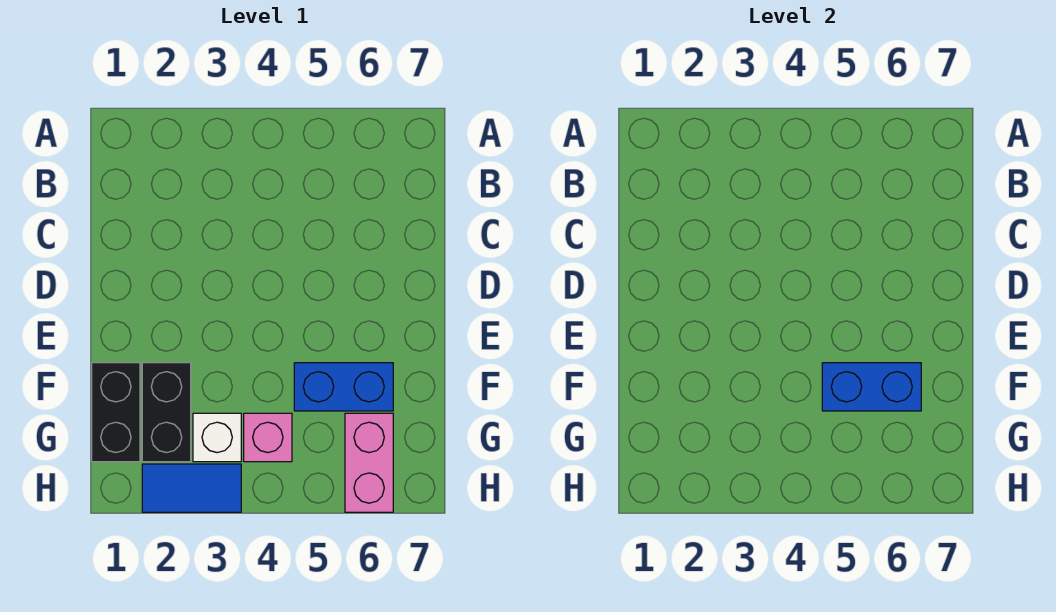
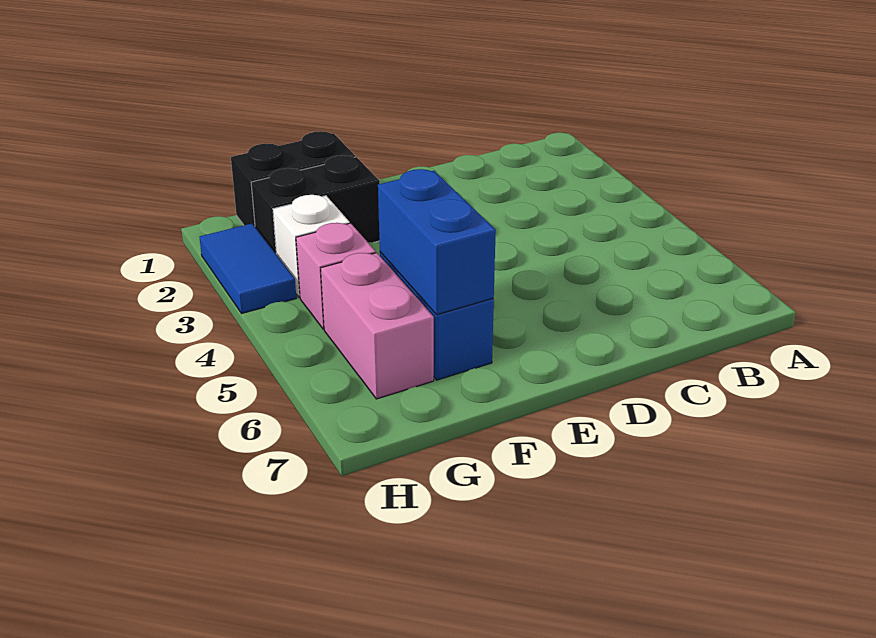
pink brick G6:H6 level 1 -> pink brick G5:G6 level 1

